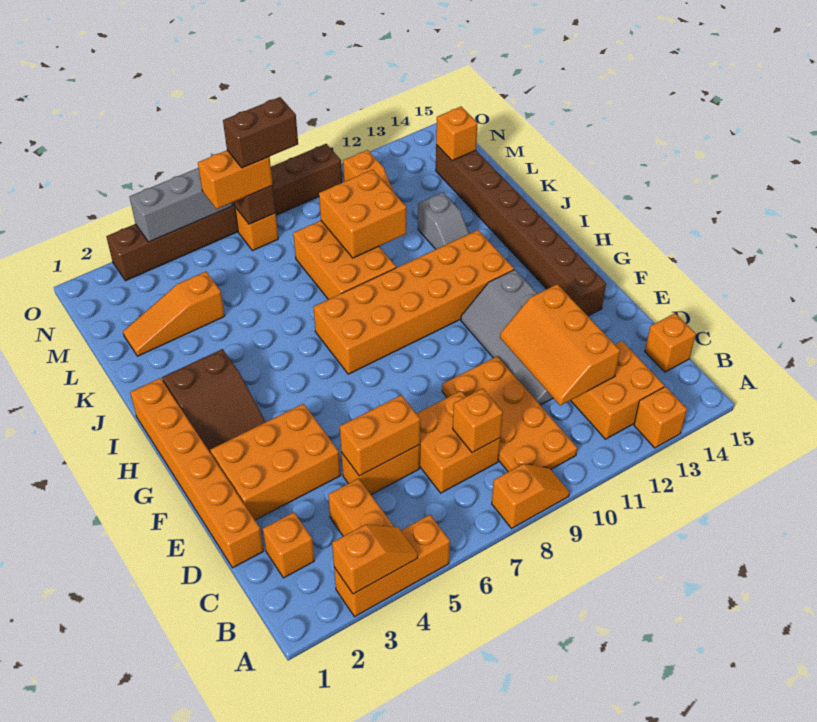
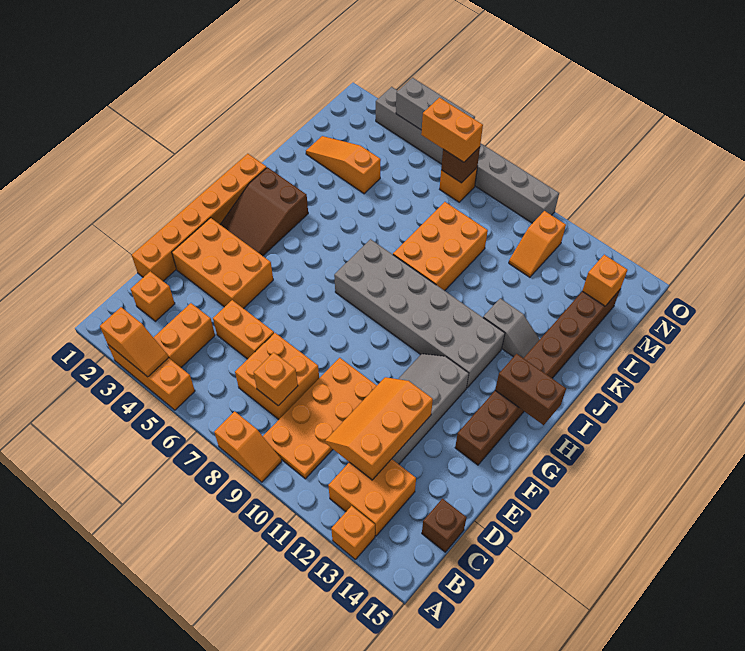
orange brick C15 level 1 -> brown brick C15 level 1
orange brick D5:D6 level 2 -> none
orange brick H7:I12 level 1 -> grey brick H7:I12 level 1
grey slope J12:K12 level 1 top K -> grey slope J12:J13 level 1 top 12
orange brick K9:L10 level 2 -> none
brown brick N7:N8 level 4 -> brown brick H14:H15 level 2
brown brick O3:O10 level 1 -> grey brick O3:O10 level 1

